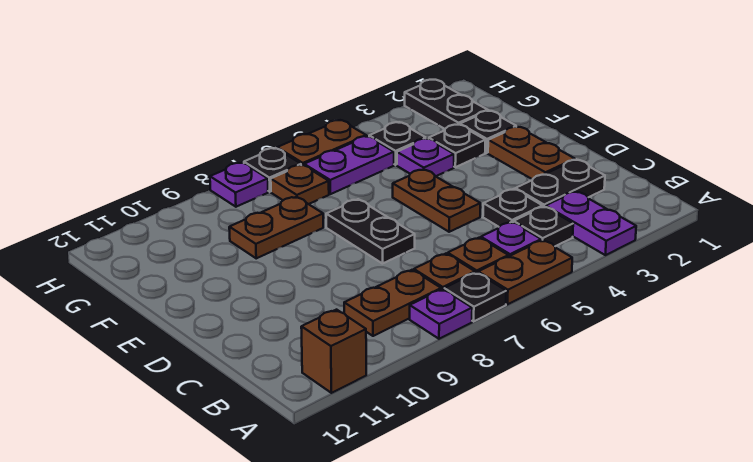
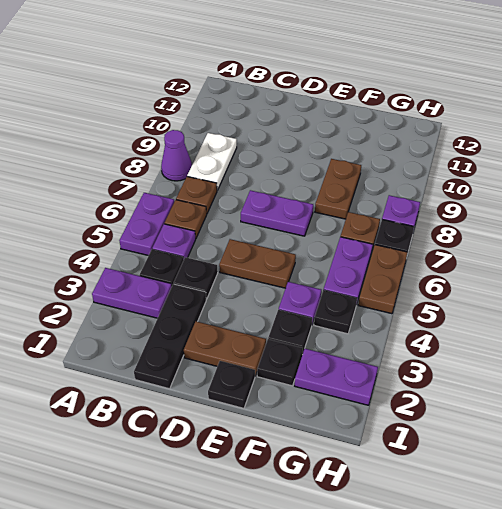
brown plate A5:A6 level 1 -> purple plate A5:A6 level 1
black plate A7 level 1 -> black plate E1 level 1
purple plate A8 level 1 -> purple cone A8 level 1
brown brick A11 level 1 -> none
brown plate B8:B9 level 1 -> white plate B8:B9 level 1
black plate C2:C3 level 1 -> black plate C1:C3 level 1
black plate D7:E7 level 1 -> purple plate D7:E7 level 1
black plate G2:H2 level 1 -> purple plate G2:H2 level 1

